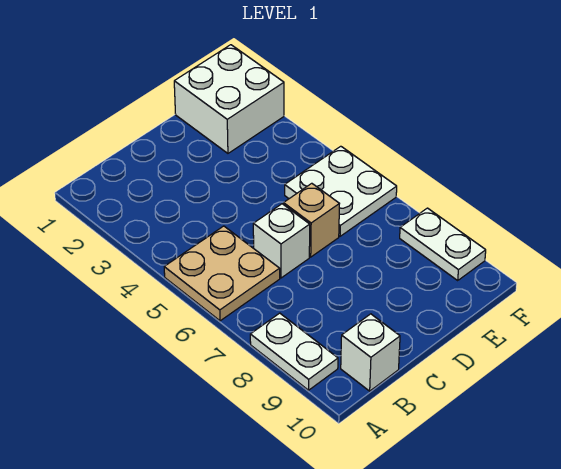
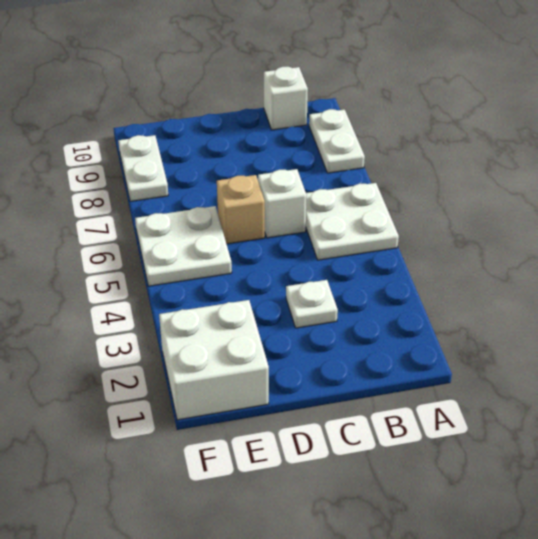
tan plate A5:B6 level 1 -> white plate A5:B6 level 1
none -> white plate C3 level 1

